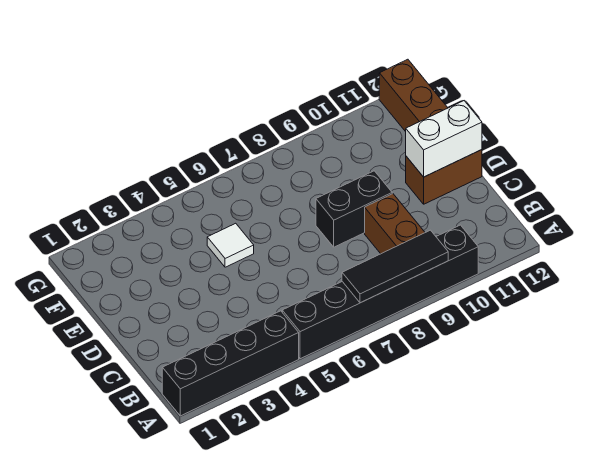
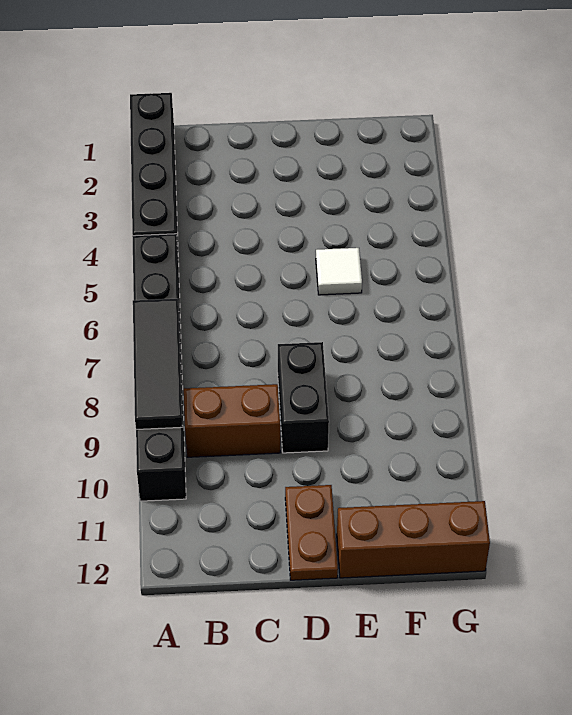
brown brick D11:D12 level 1 -> brown plate D11:D12 level 1
white brick D11:D12 level 2 -> none

